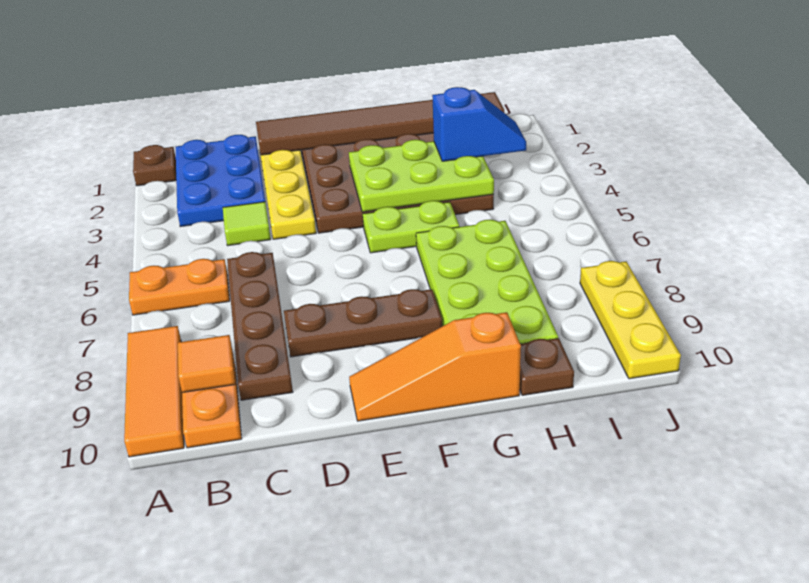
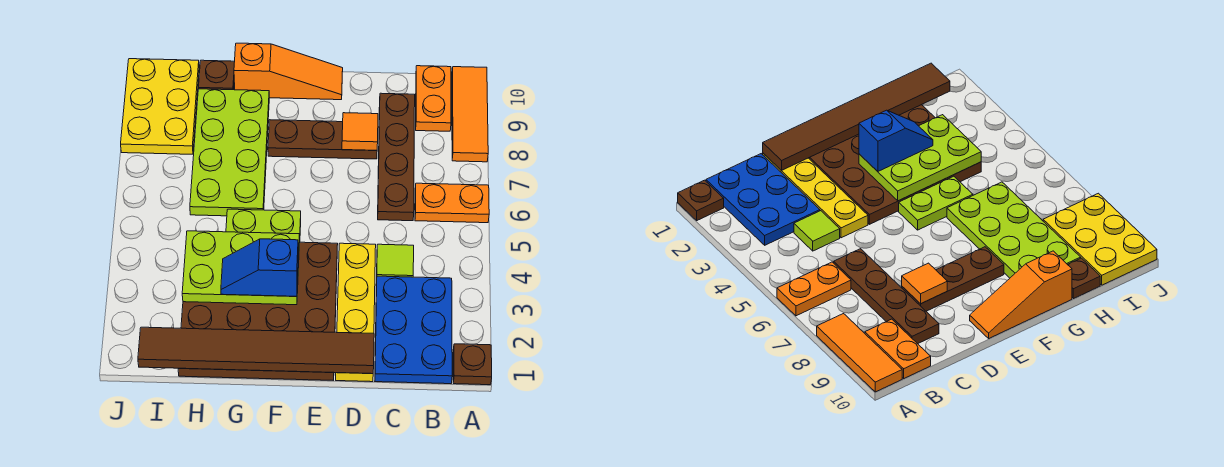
orange tile B9 level 2 -> orange tile D8 level 2
blue slope H3:I3 level 3 top H -> blue slope F3:G3 level 3 top F
yellow plate J8:J10 level 1 -> yellow plate I8:J10 level 1

